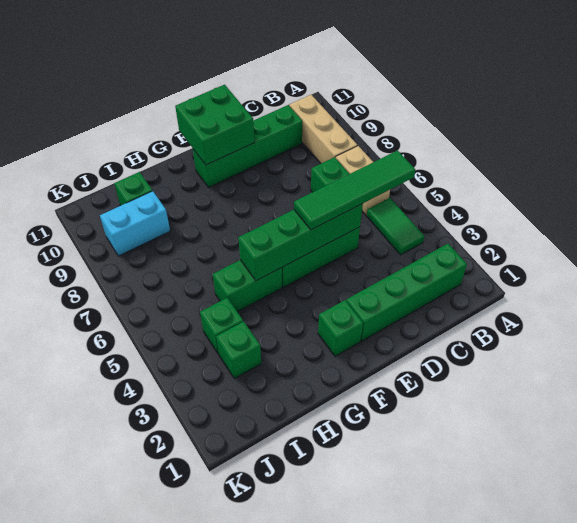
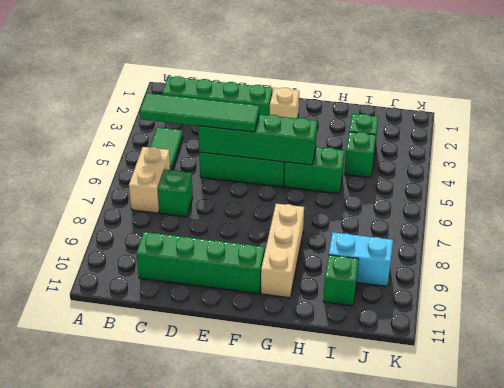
tan brick B8:B10 level 1 -> tan brick G8:G10 level 1
green brick E10:F11 level 2 -> none
green brick F2 level 1 -> tan brick F2 level 1

